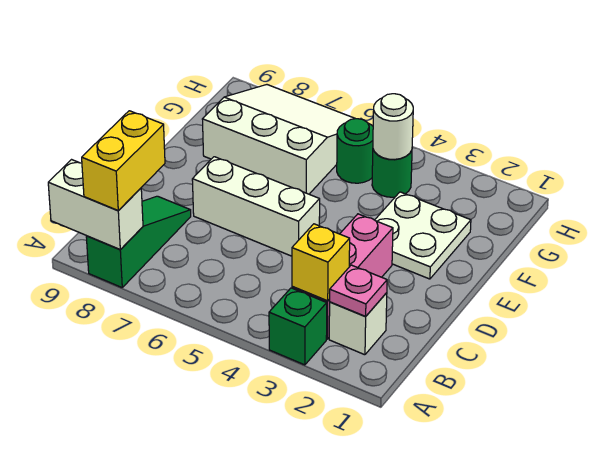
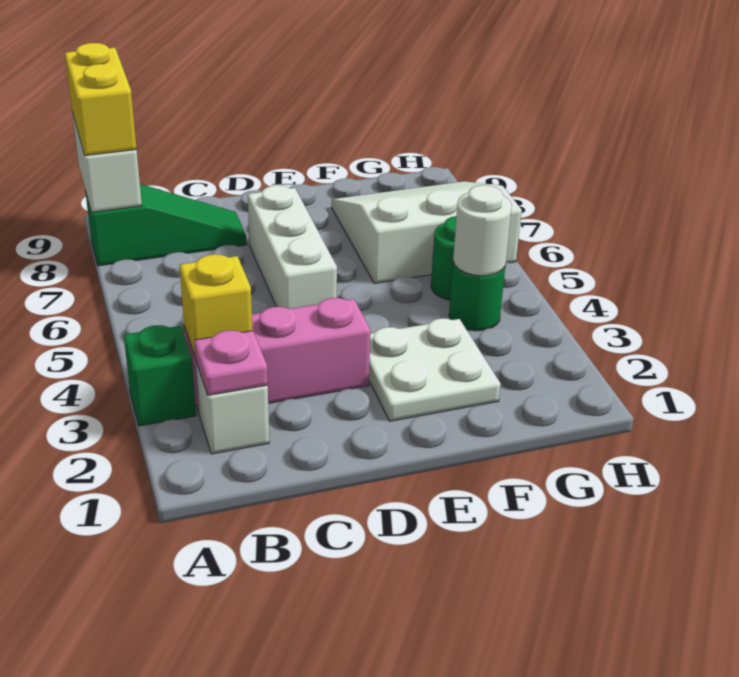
yellow brick A8:B8 level 3 -> yellow brick A8:A9 level 3
white slope F6:H8 level 1 top F -> white slope F6:H8 level 1 top 6

